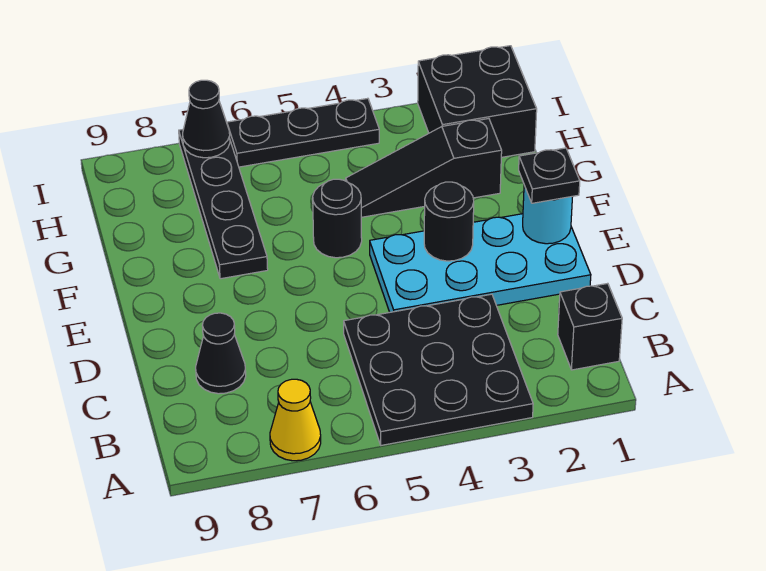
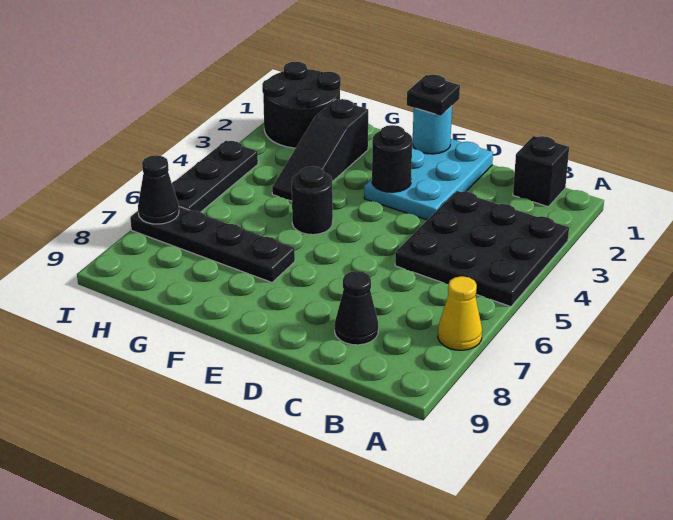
cyan plate D1:E4 level 1 -> cyan plate D1:E3 level 1
black brick H1:I2 level 1 -> black round brick H1:I2 level 1

